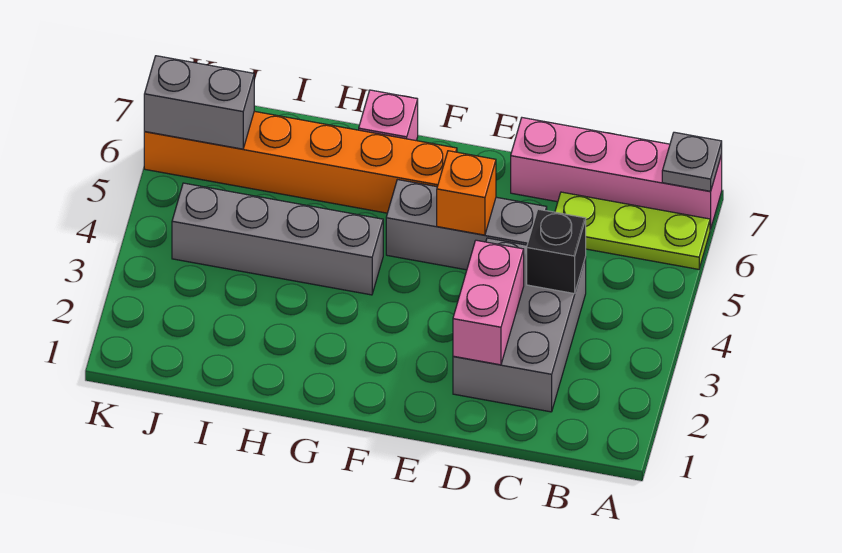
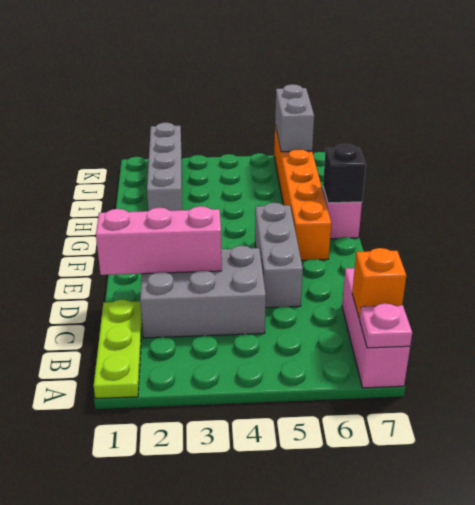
lime plate A6:C6 level 1 -> lime plate A1:C1 level 1
pink brick A7:D7 level 1 -> pink brick A7:C7 level 1
grey plate A7 level 2 -> pink plate A7 level 2
black brick C4 level 2 -> black brick G7 level 2
pink brick D2:D3 level 2 -> pink brick D1:D3 level 2
orange brick E5 level 2 -> orange brick B7 level 2
grey brick G4:J4 level 1 -> grey brick H2:K2 level 1

